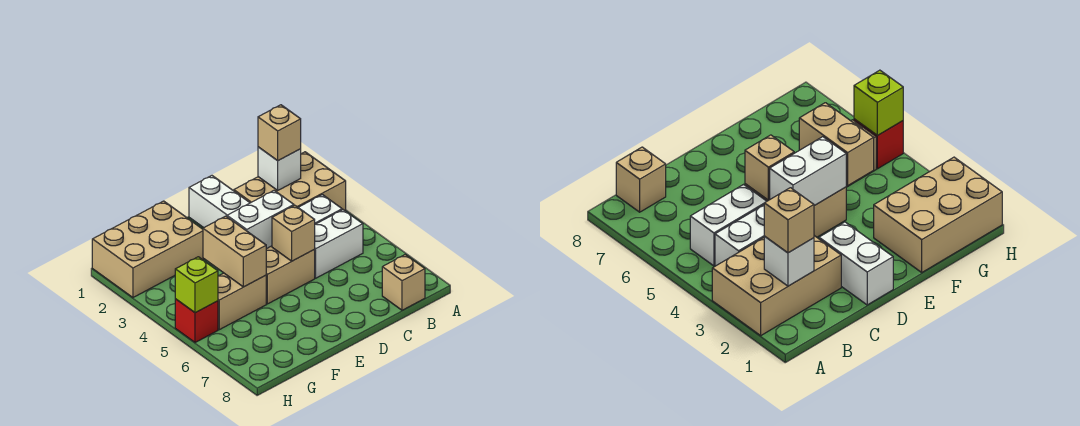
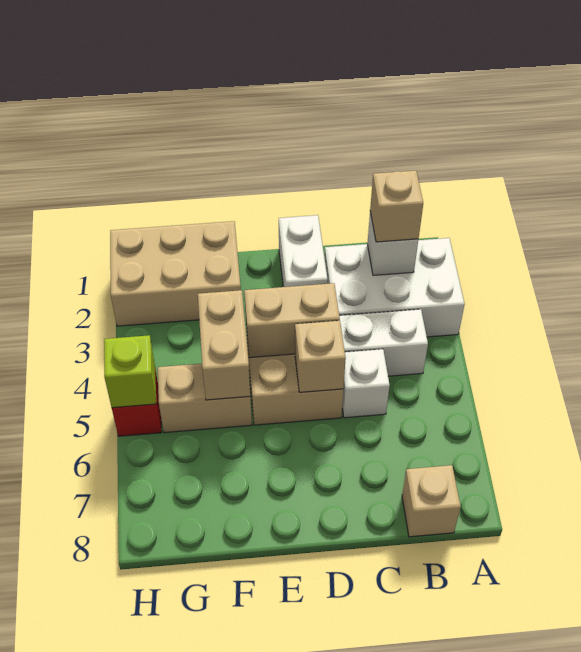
tan brick A2:C3 level 1 -> white brick A2:C3 level 1
white brick B5:C5 level 1 -> white brick C5 level 1
white brick D4:E4 level 2 -> tan brick D4:E4 level 2

